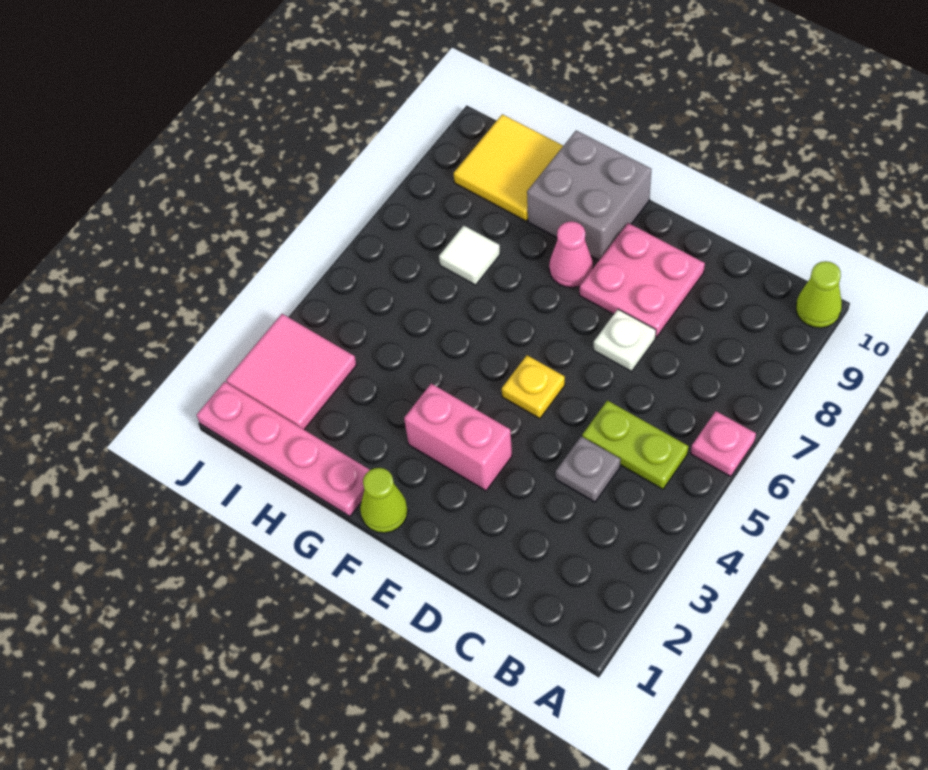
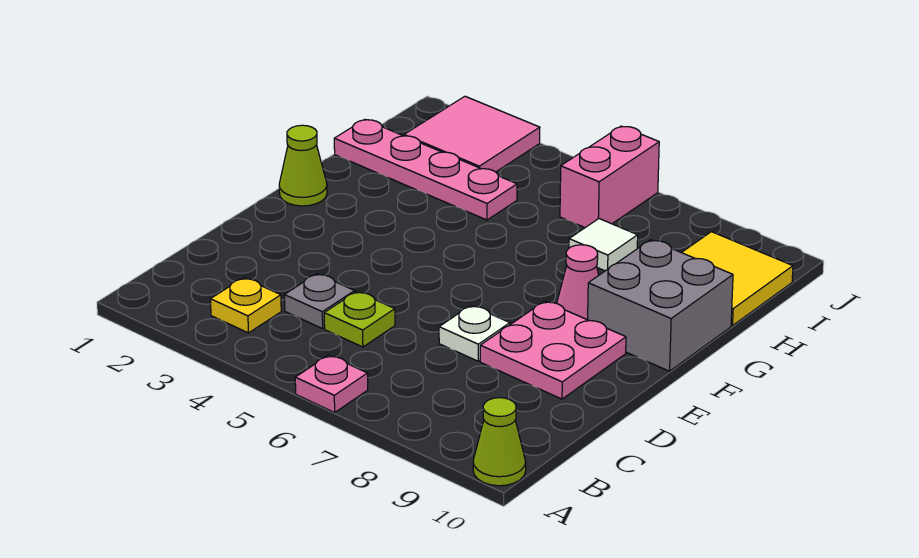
lime plate B5:C5 level 1 -> lime plate C5 level 1
pink brick E3:F3 level 1 -> pink brick I6:J6 level 1
yellow plate E5 level 1 -> yellow plate B3 level 1
pink plate G1:J1 level 1 -> pink plate H1:H4 level 1

